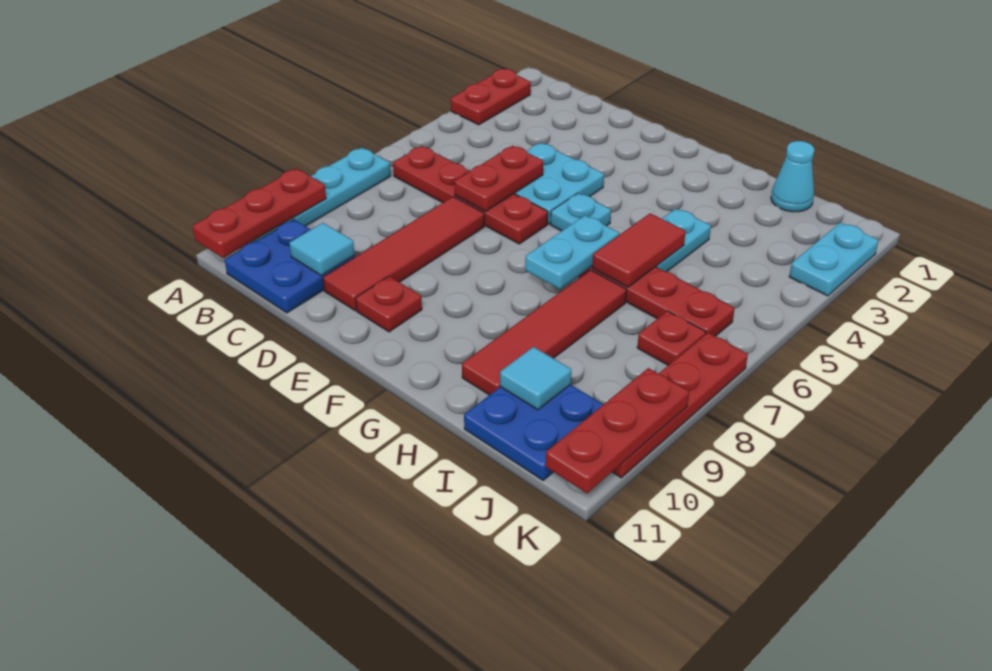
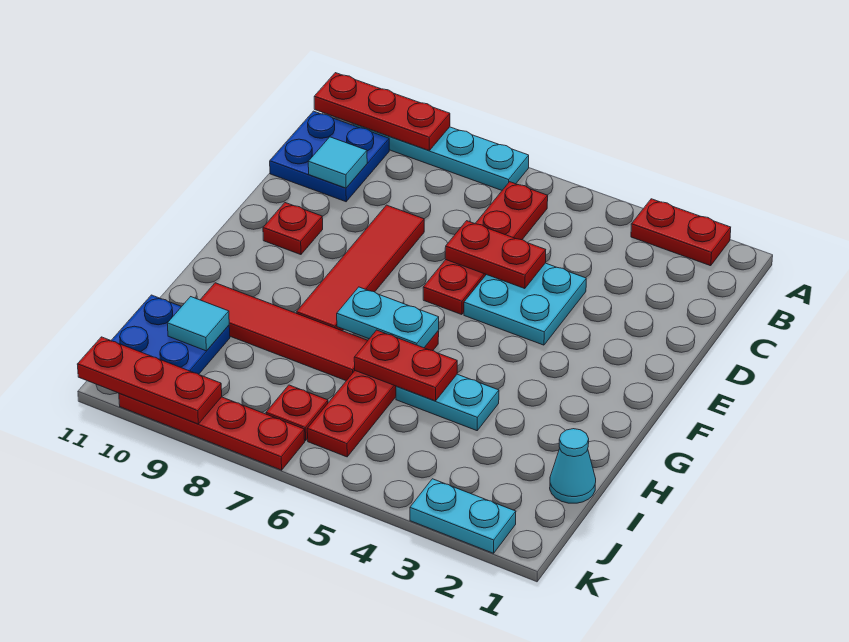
red tile D7:D10 level 1 -> red tile D8:G8 level 1
cyan plate F5 level 1 -> none
red tile H5:H6 level 2 -> red plate H5:H6 level 2

